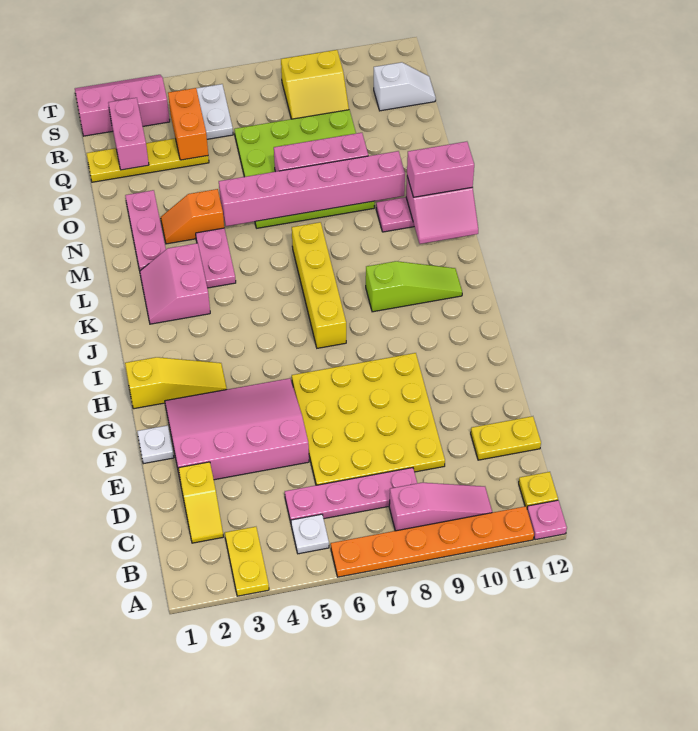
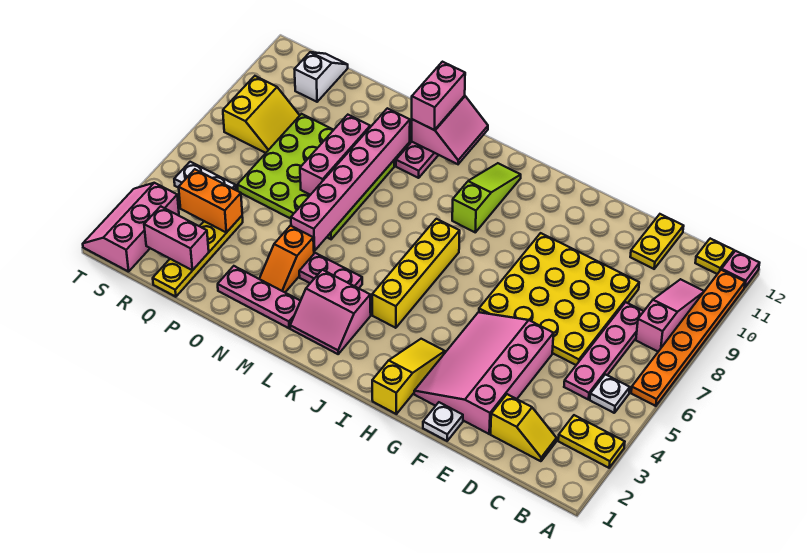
yellow brick I7:L7 level 1 -> yellow brick J4:J7 level 1

